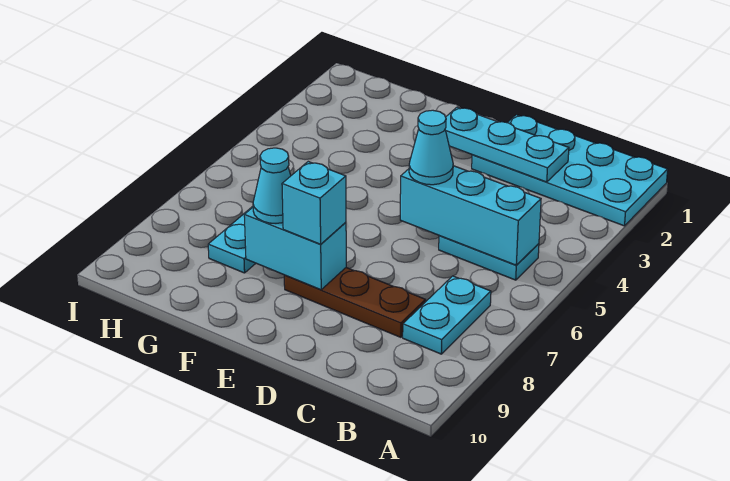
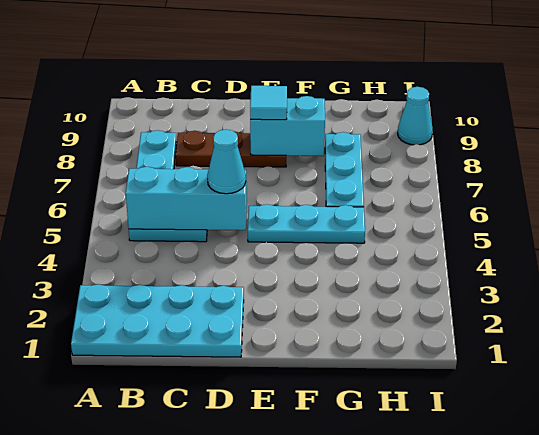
cyan plate C2:E2 level 2 -> cyan plate E5:G5 level 1
cyan brick E8 level 3 -> cyan tile E8 level 3
cyan cone F8 level 3 -> cyan cone I9 level 1

